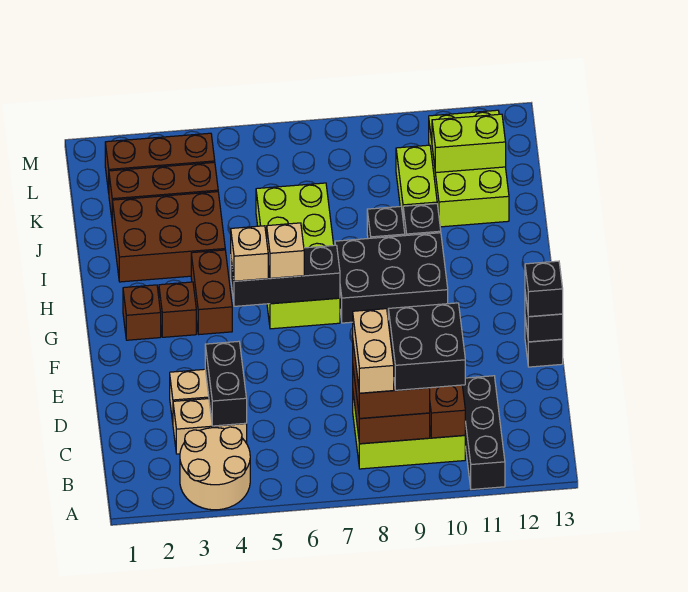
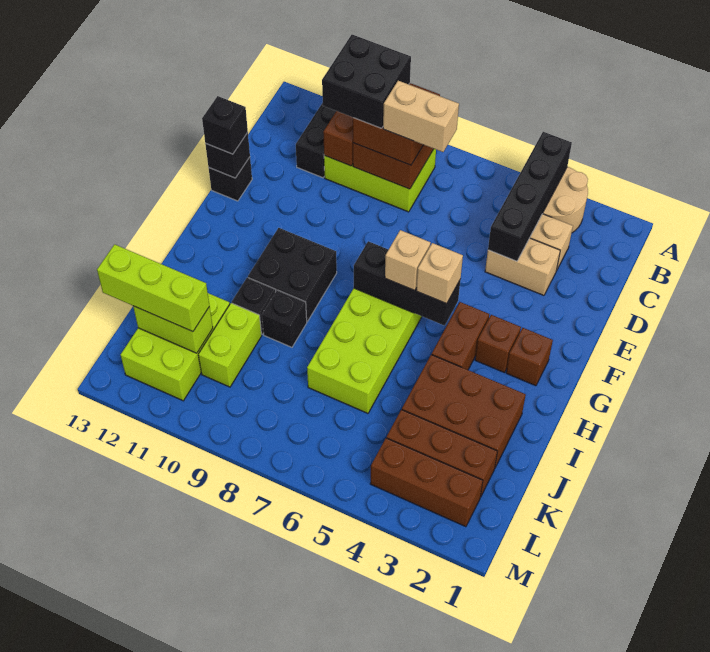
tan brick B8:C8 level 4 -> tan brick C7:C8 level 4
black brick C4:D4 level 2 -> black brick A4:D4 level 2
black brick G8:H10 level 1 -> black brick G9:H10 level 1
none -> lime brick K11:K13 level 3

